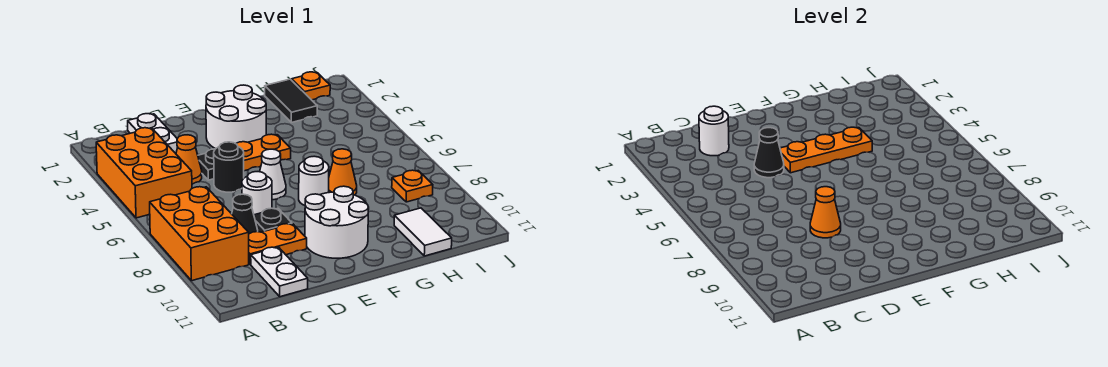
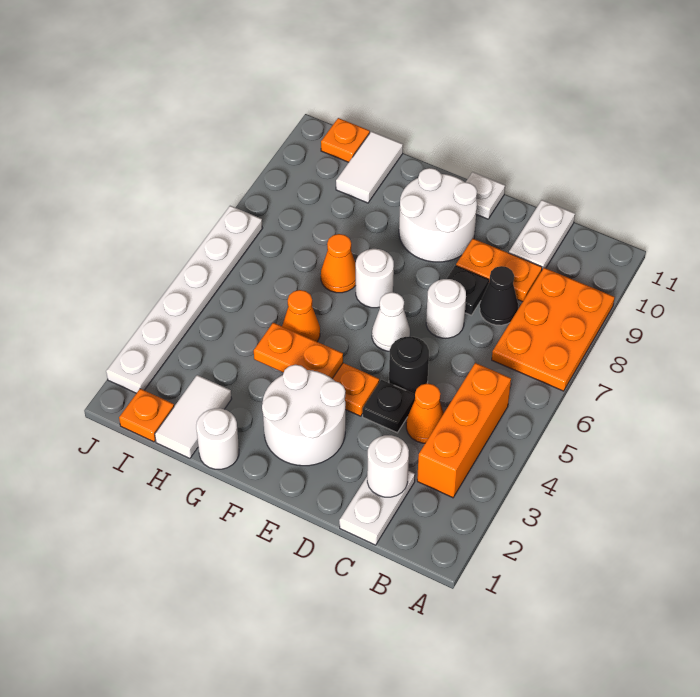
orange brick A3:B5 level 1 -> orange brick B3:B5 level 1
orange brick A7:B9 level 1 -> orange plate A7:B9 level 1
black cone D4 level 2 -> none
orange cone D8 level 2 -> orange cone G5 level 1
orange plate E4:G4 level 2 -> orange plate F4:G4 level 2
none -> white plate E11 level 1
none -> white round brick G1 level 1
black tile H1:H2 level 1 -> white tile H1:H2 level 1
orange plate I8 level 1 -> orange plate I11 level 1
none -> white plate J2:J7 level 1

